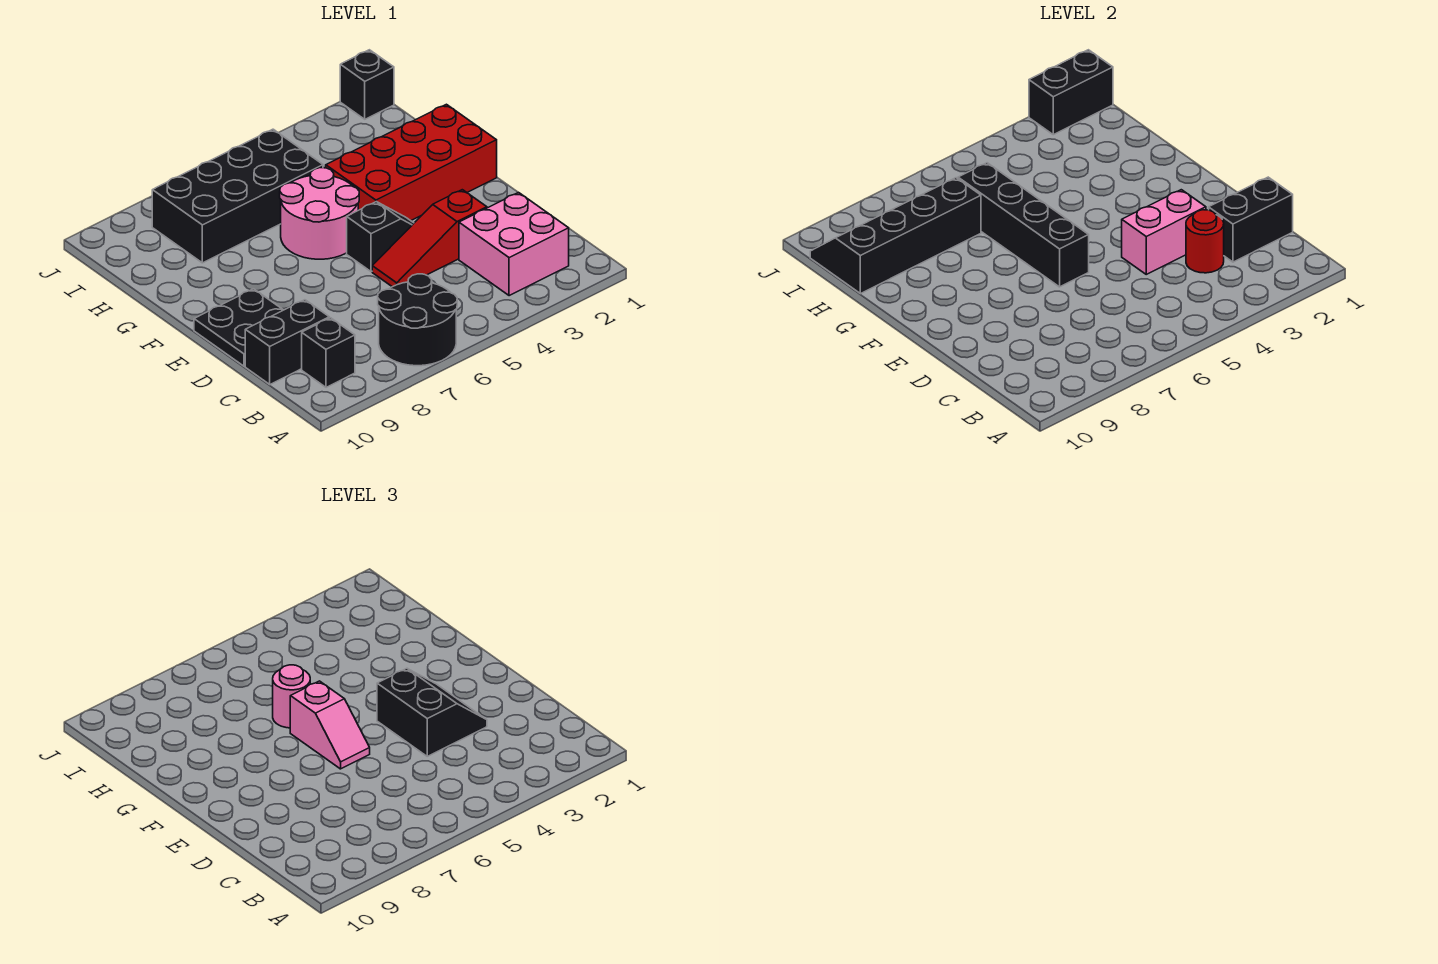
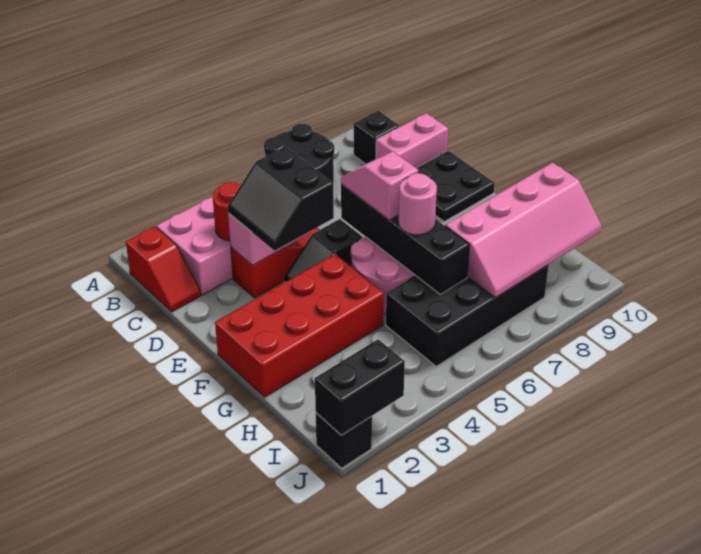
none -> red slope B1:C1 level 1 top B
black brick C1:C2 level 2 -> none
black brick C9:C10 level 1 -> pink brick C9:C10 level 1
black slope H7:I10 level 2 top H -> pink slope H7:I10 level 2 top H

